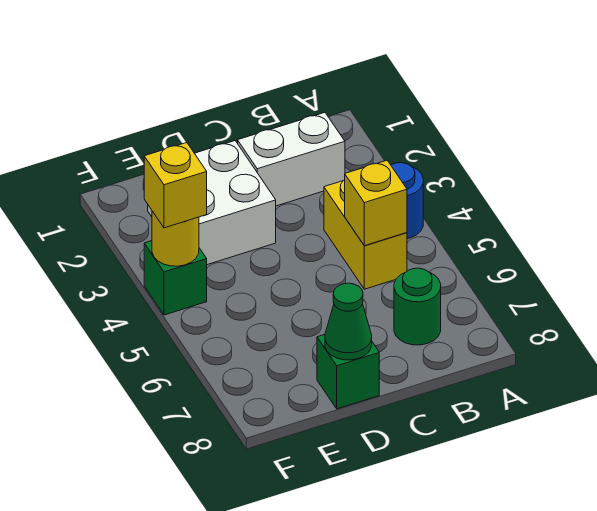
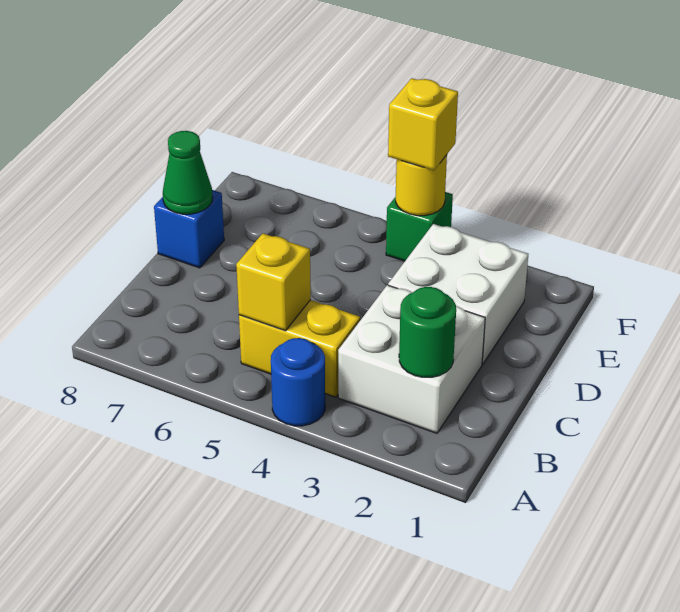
white brick B2:C2 level 1 -> white brick B2:C3 level 1
green round brick B7 level 1 -> green round brick B2 level 2
green brick D8 level 1 -> blue brick D8 level 1

